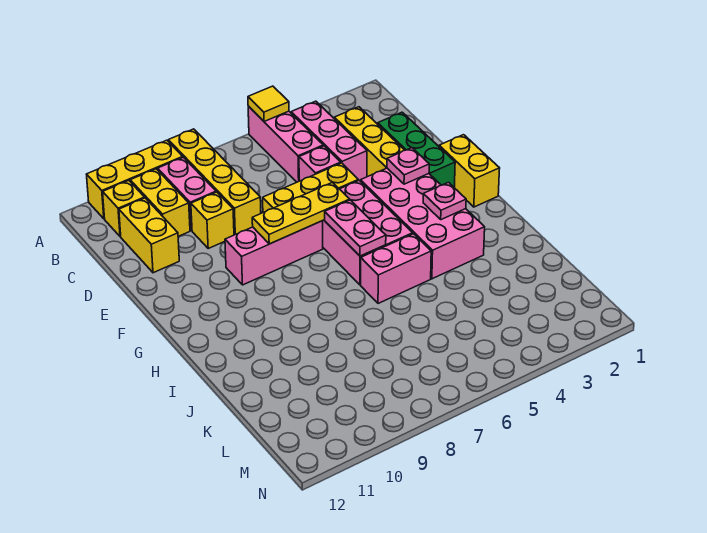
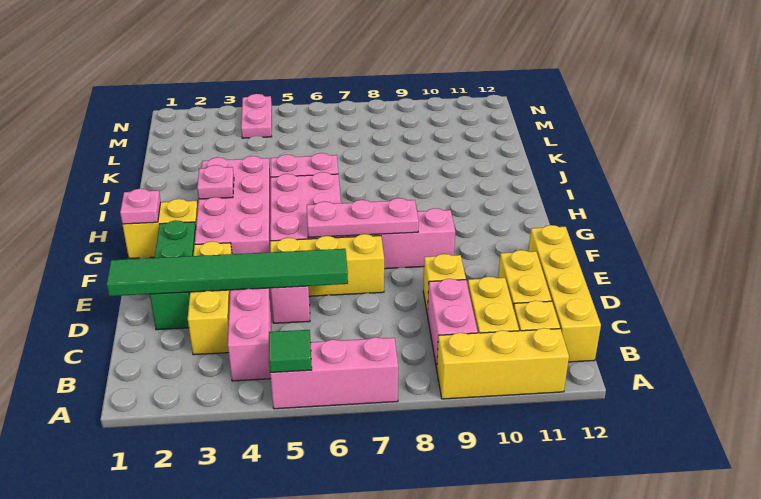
pink brick A5:C5 level 1 -> pink brick A5:A7 level 1
yellow tile A5 level 2 -> green tile A5 level 2
yellow brick A8:D8 level 1 -> yellow brick B12:E12 level 1
none -> green tile D1:D6 level 2
yellow brick F1:G1 level 1 -> yellow brick G1:G2 level 1
pink plate F3 level 2 -> pink plate G1 level 2
yellow plate F6:F8 level 2 -> pink plate F6:F8 level 2
pink plate G6:H6 level 2 -> pink plate M4:N4 level 1

